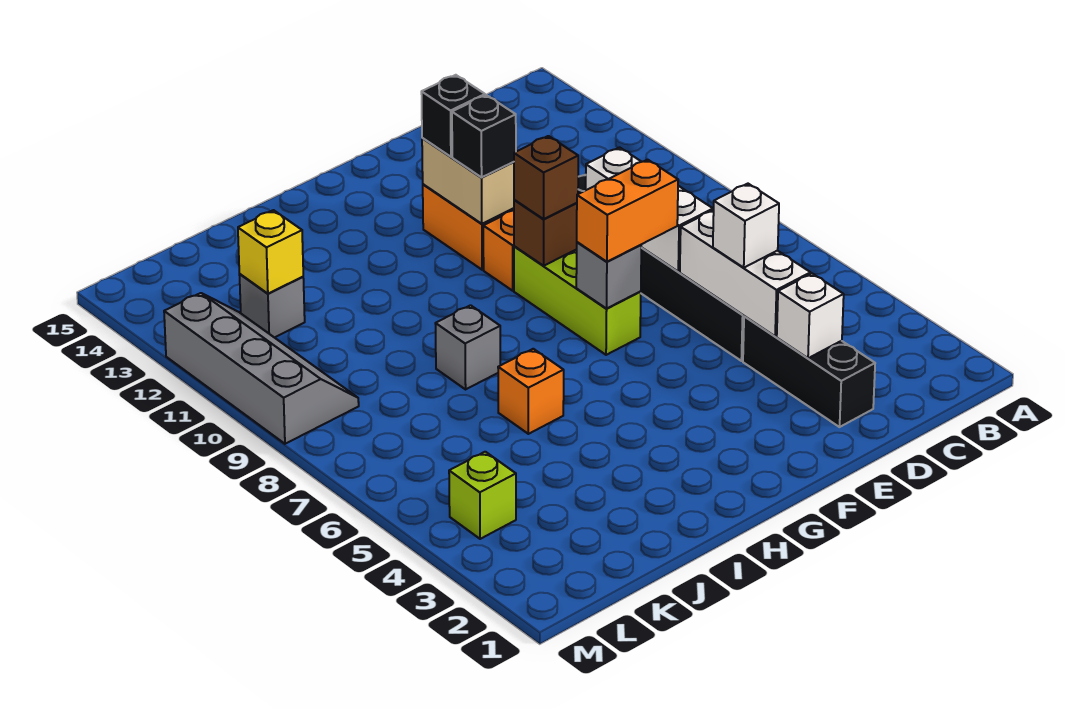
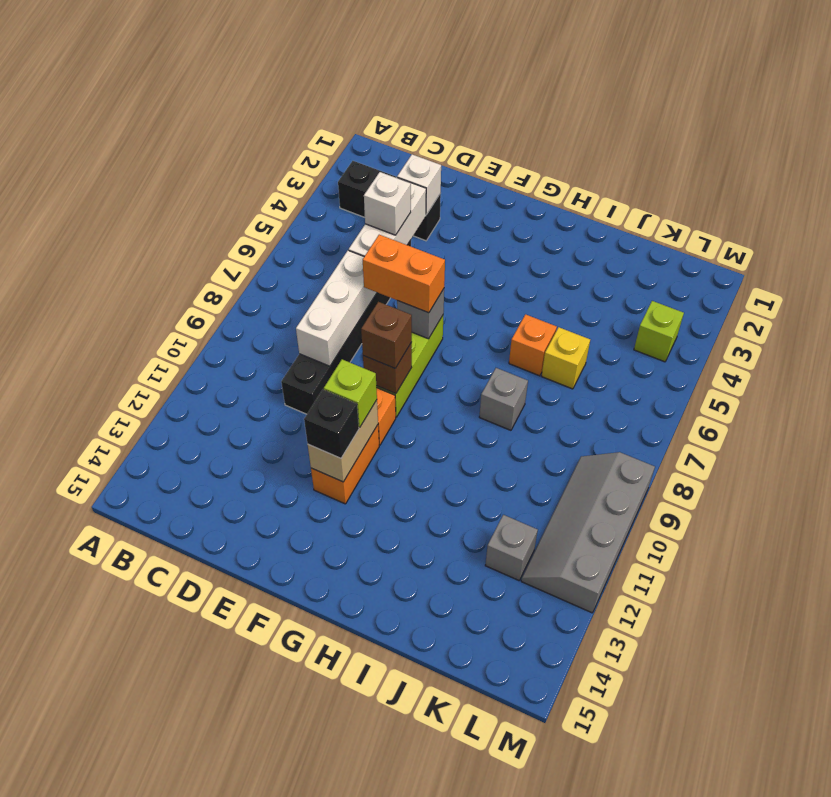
black brick D2:D4 level 1 -> black brick B3:D3 level 1
black brick F11 level 3 -> lime brick F11 level 3
yellow brick K12 level 2 -> yellow brick J6 level 1

